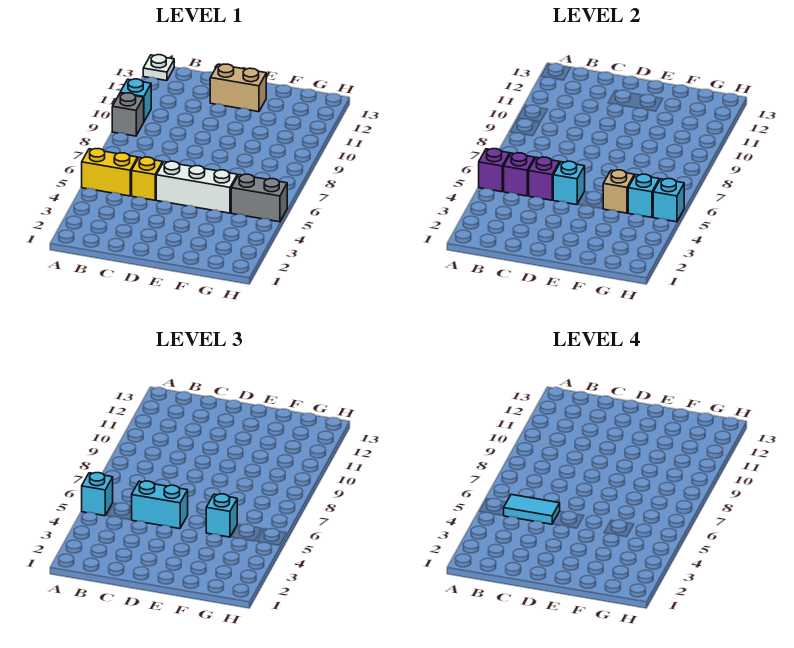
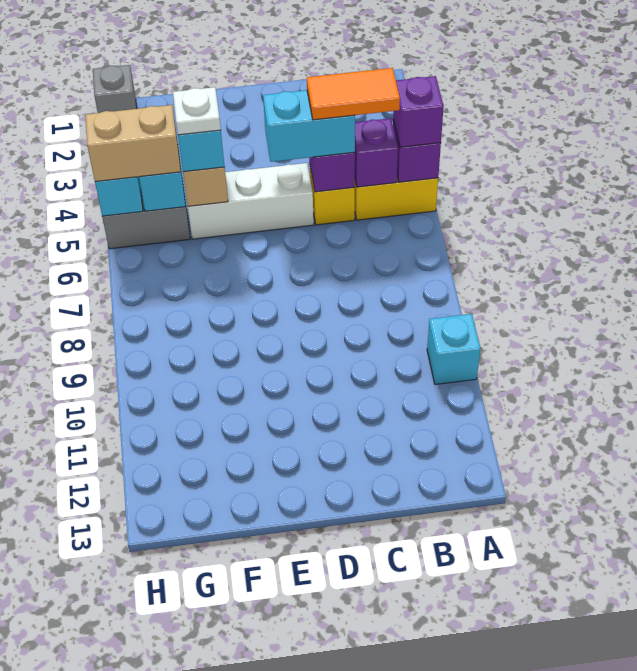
cyan brick A5 level 3 -> purple brick A5 level 3
grey brick A9 level 1 -> grey brick H1 level 1
white plate A13 level 1 -> white plate F5 level 4
cyan tile B5:C5 level 4 -> orange tile B5:C5 level 4
cyan brick D5 level 2 -> none
tan brick D12:E12 level 1 -> tan brick G5:H5 level 3

